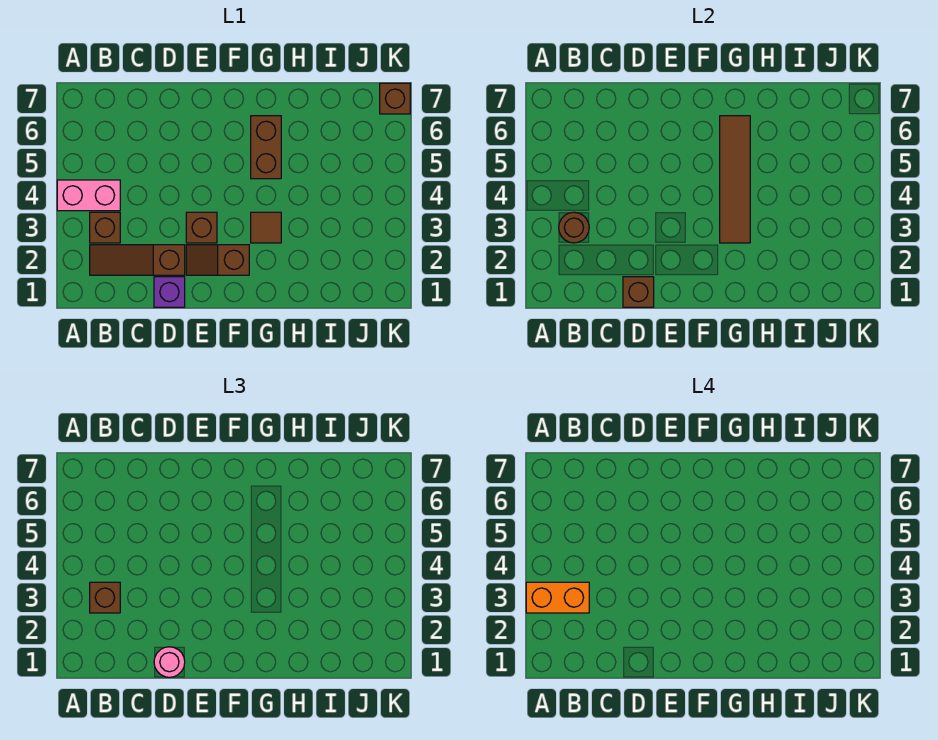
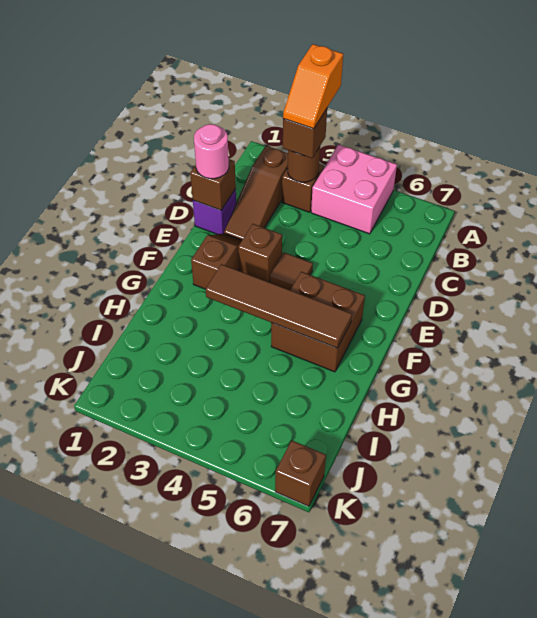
orange brick A3:B3 level 4 -> orange slope A3:B3 level 4 top A
pink brick A4:B4 level 1 -> pink brick A4:B5 level 1
brown slope B2:D2 level 1 top D -> brown slope B2:D2 level 1 top B
brown tile G3 level 1 -> brown tile E4 level 1
brown brick G5:G6 level 1 -> brown brick F5:G6 level 1

